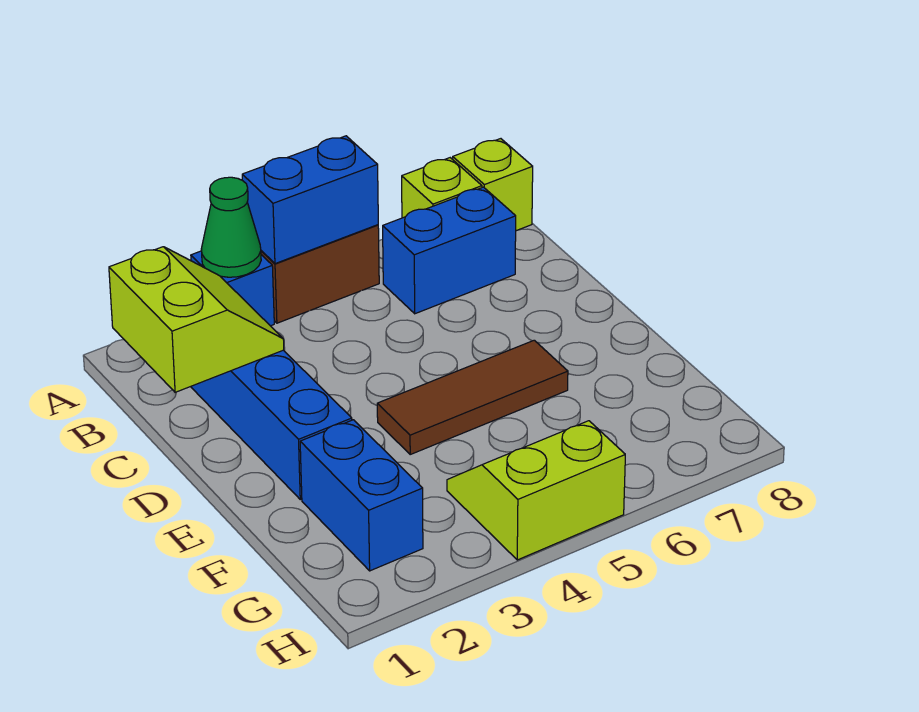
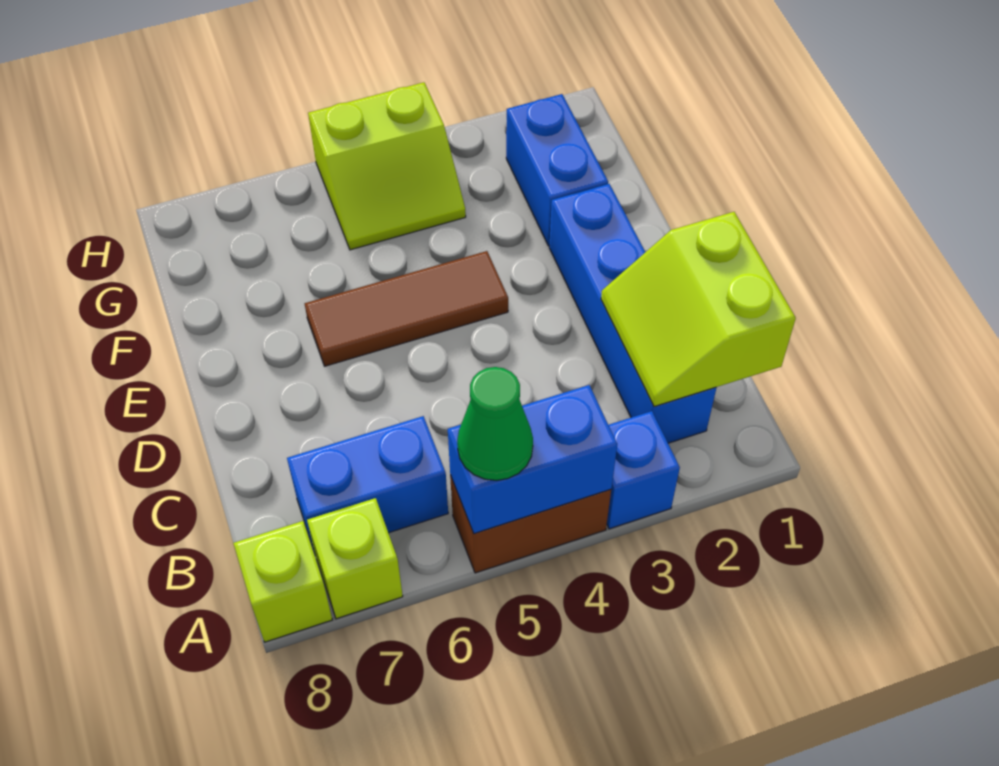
green cone A3 level 2 -> green cone A5 level 3

